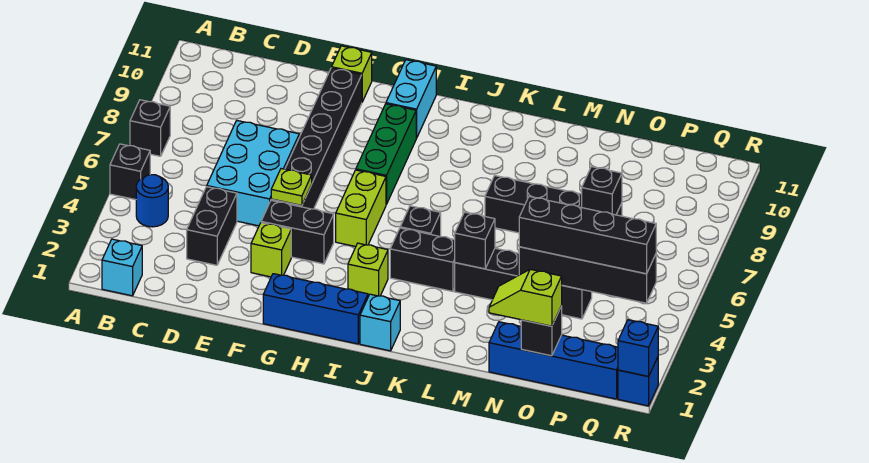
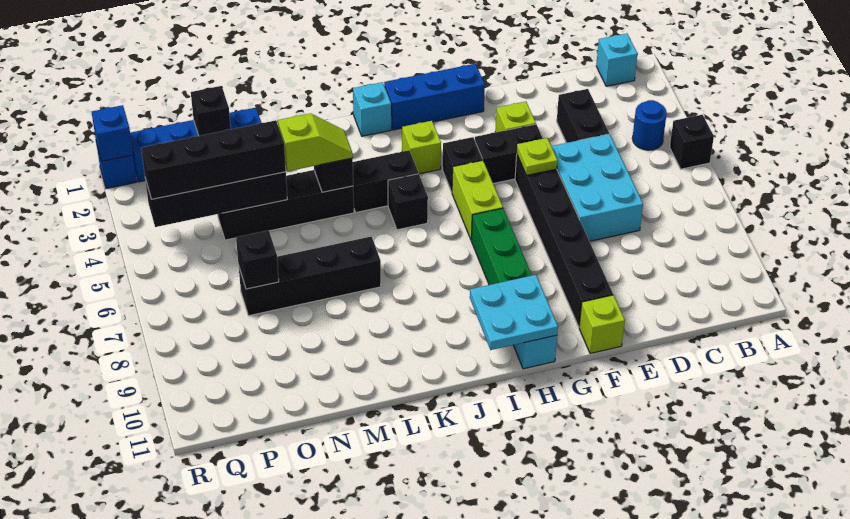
black brick A7 level 1 -> black brick H4 level 1
none -> cyan plate H10:I11 level 2
lime slope N1:O1 level 3 top O -> lime slope L4:M4 level 3 top M

